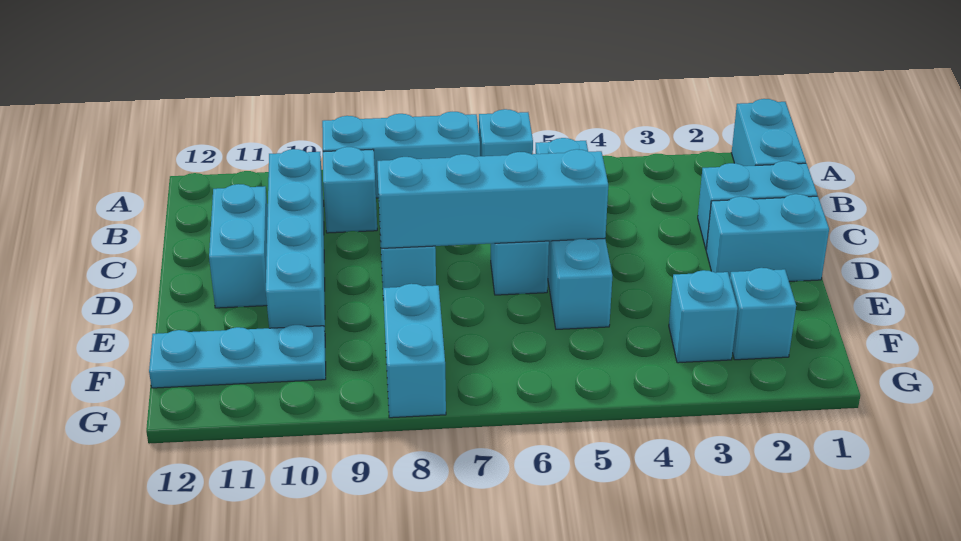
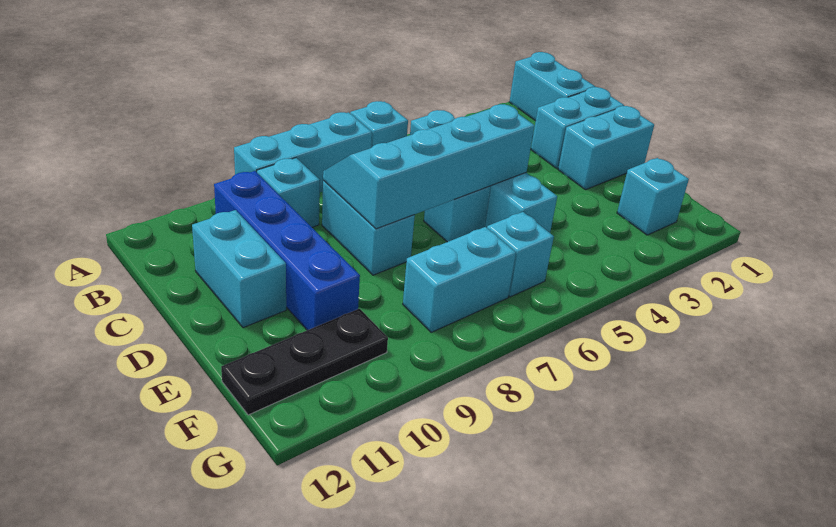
cyan brick B10:E10 level 1 -> blue brick B10:E10 level 1
cyan brick F3 level 1 -> cyan brick F6 level 1
cyan brick F8:G8 level 1 -> cyan brick F7:F8 level 1
cyan plate F10:F12 level 1 -> black plate F10:F12 level 1

